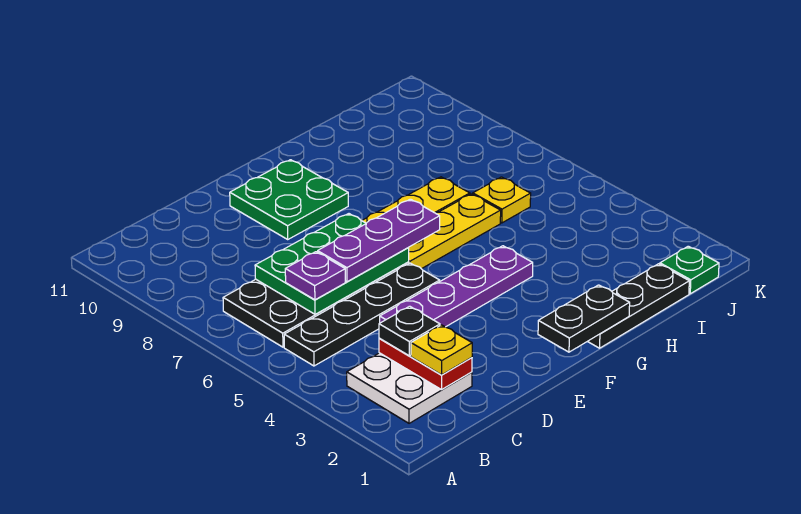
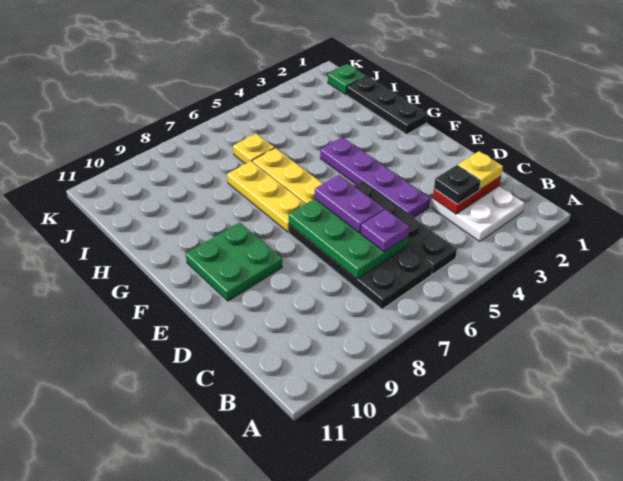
purple plate D6:F6 level 3 -> purple plate D6:E6 level 3
black plate F1:G1 level 2 -> none

